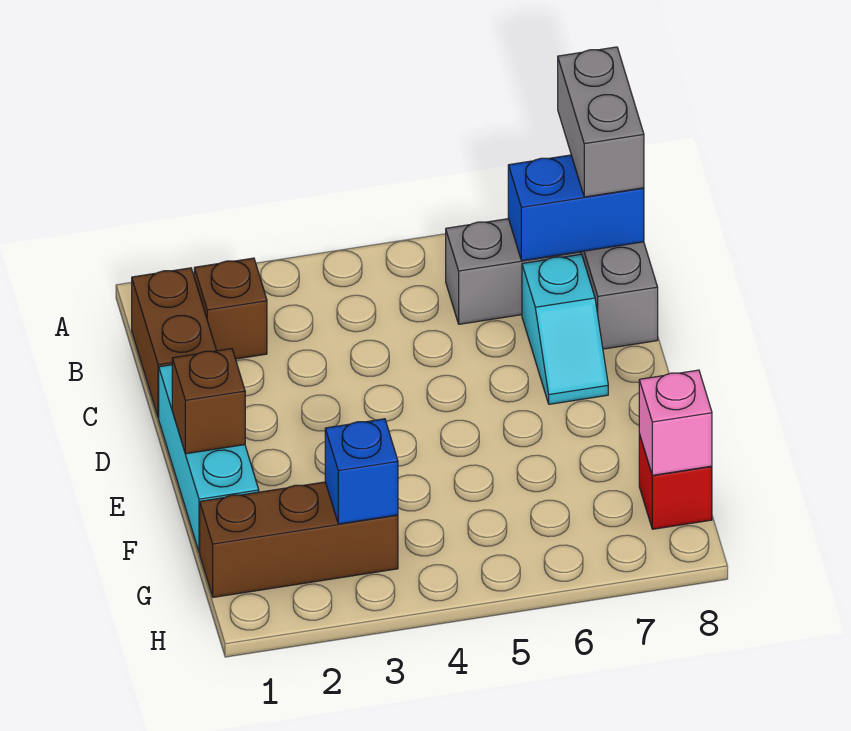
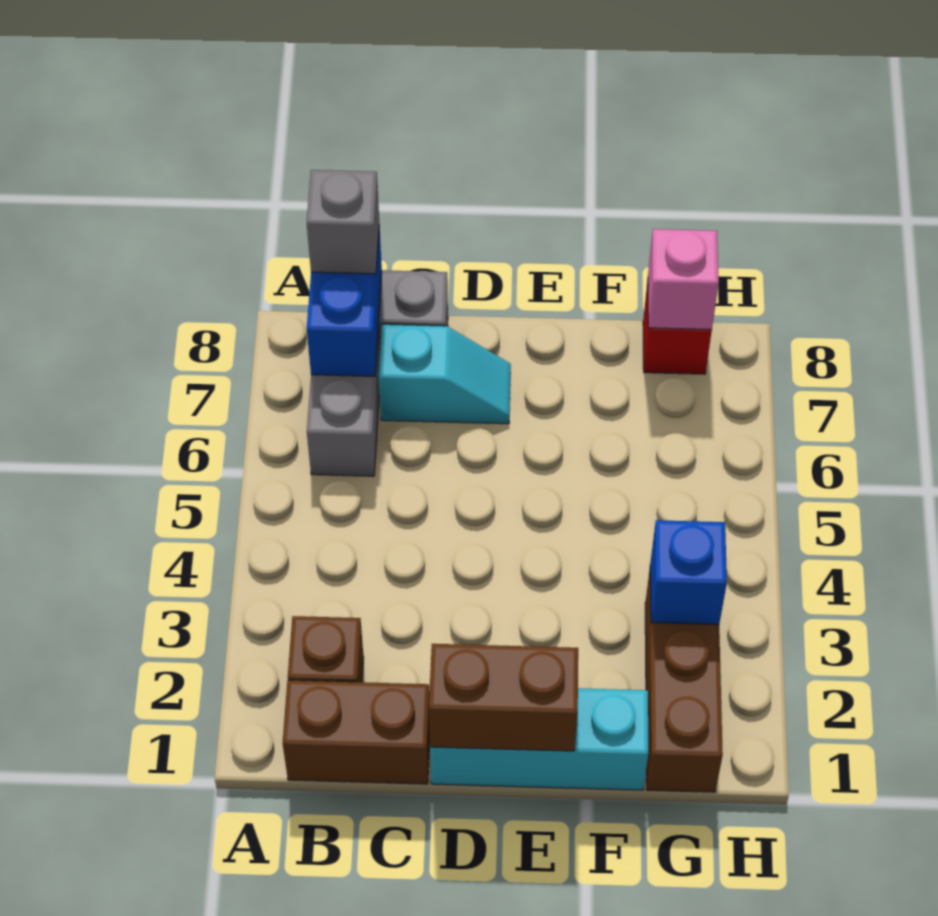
grey brick A8:B8 level 3 -> grey brick B8 level 3
brown brick E1 level 2 -> brown brick D1:E1 level 2

